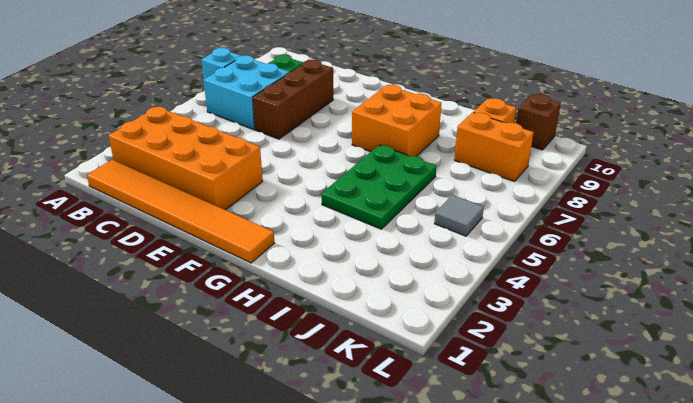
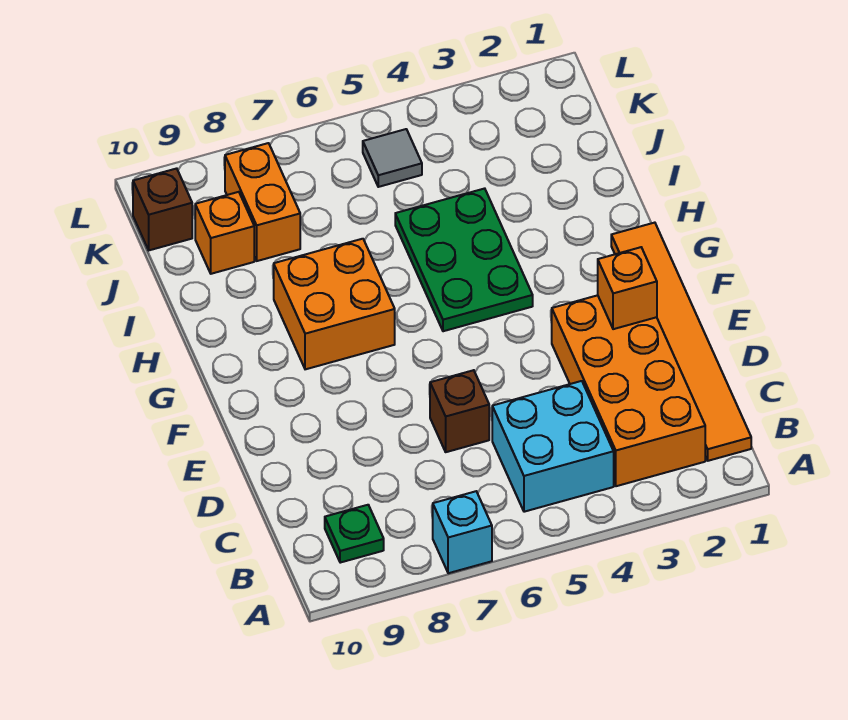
cyan brick B6:C7 level 1 -> cyan brick B4:C5 level 1
brown brick D6:D8 level 1 -> brown brick D6 level 1
none -> orange brick E2 level 2
green plate H4:I6 level 1 -> green plate G4:I5 level 1

